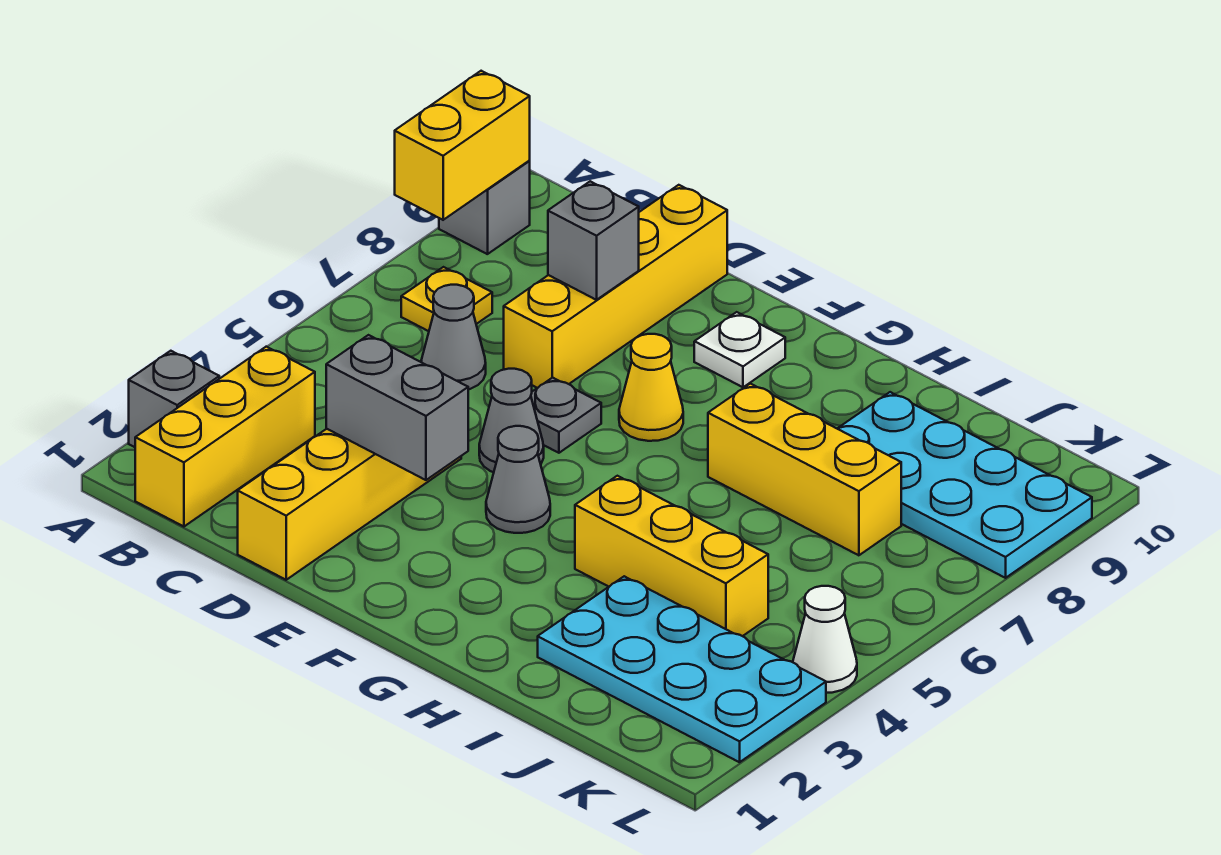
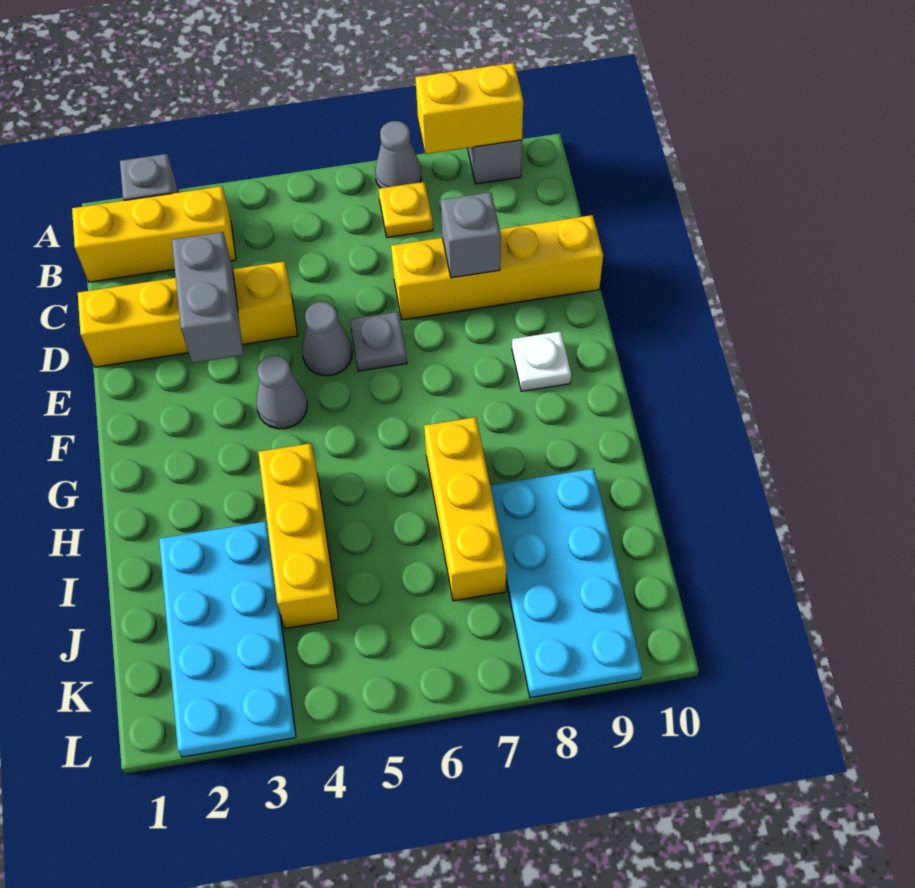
grey cone C6 level 1 -> grey cone A7 level 1
yellow cone F7 level 1 -> none
white cone L4 level 1 -> none

